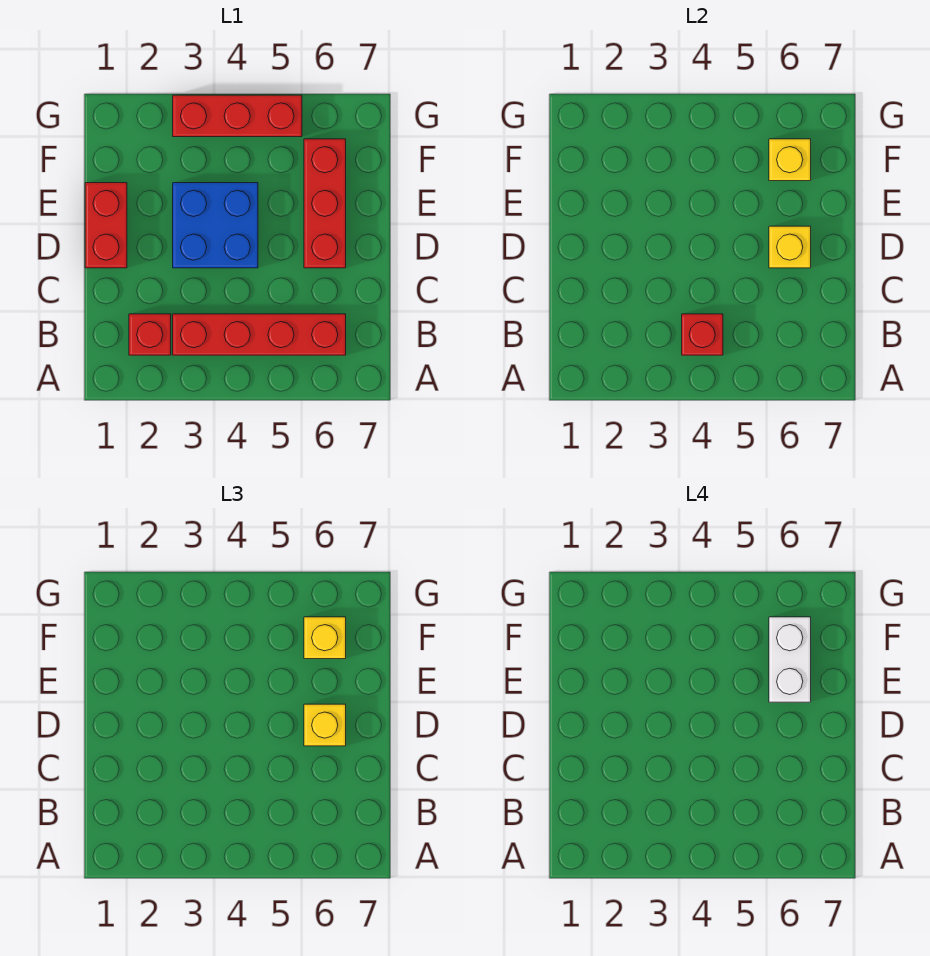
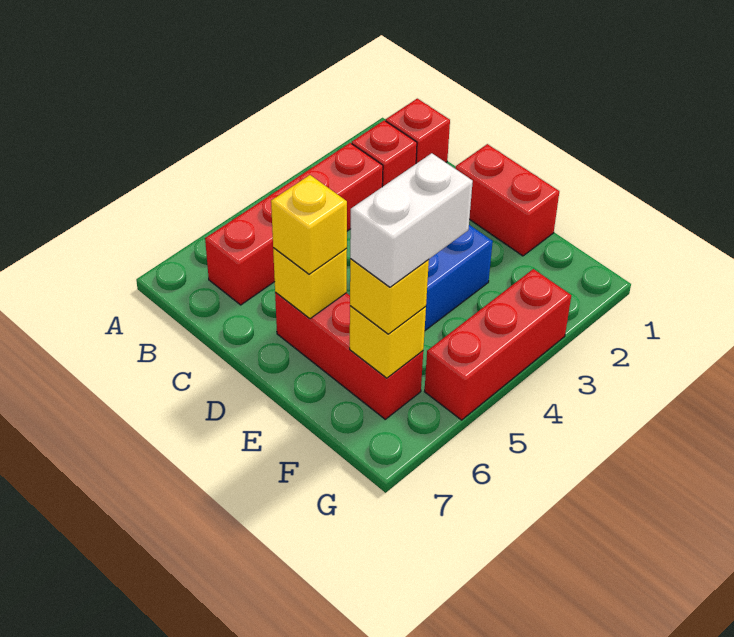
red brick B4 level 2 -> red brick B1 level 1
white brick E6:F6 level 4 -> white brick F5:F6 level 4

